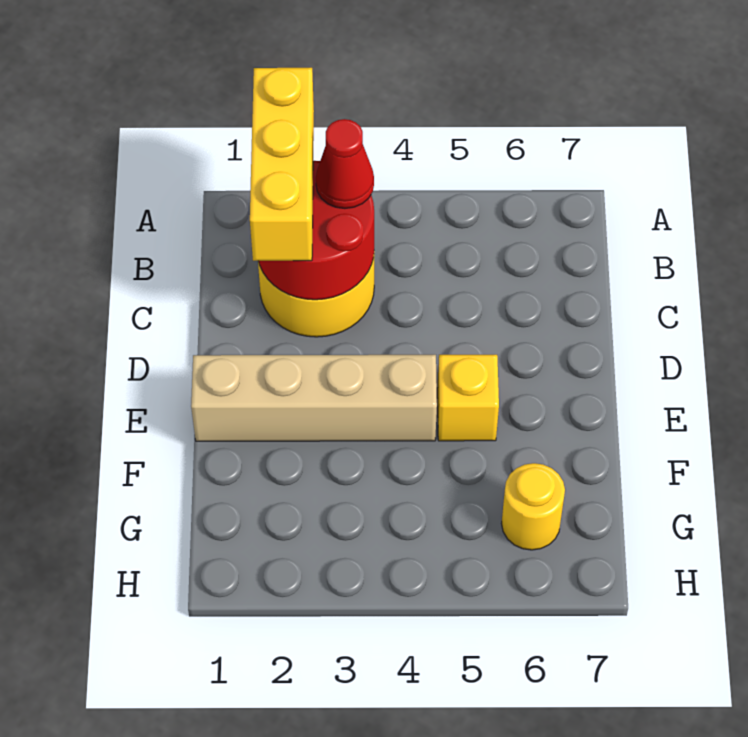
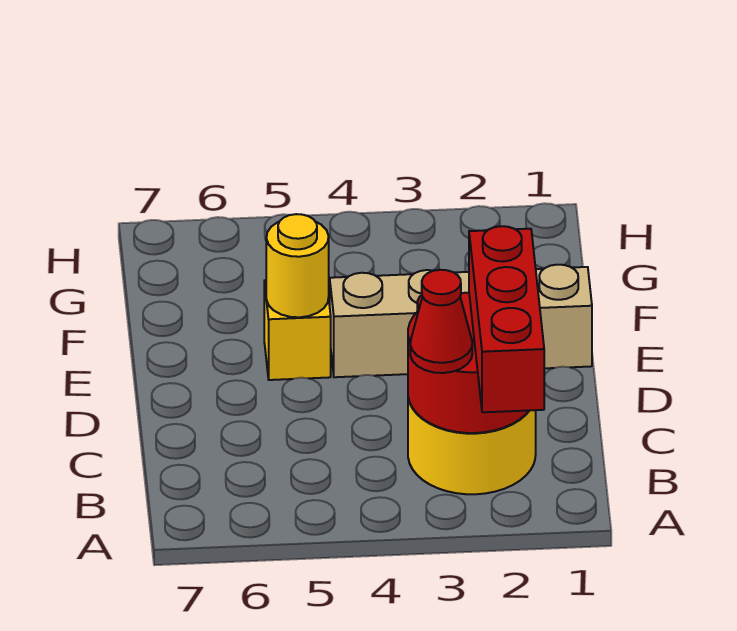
yellow brick A2:C2 level 3 -> red brick A2:C2 level 3
yellow round brick G6 level 1 -> yellow round brick E5 level 2

